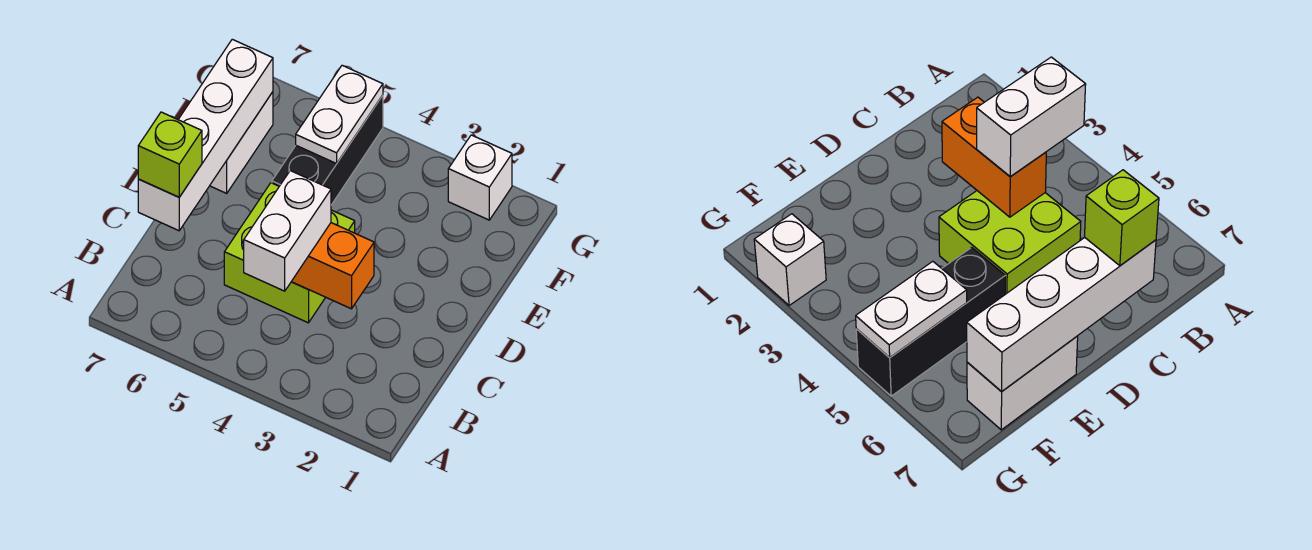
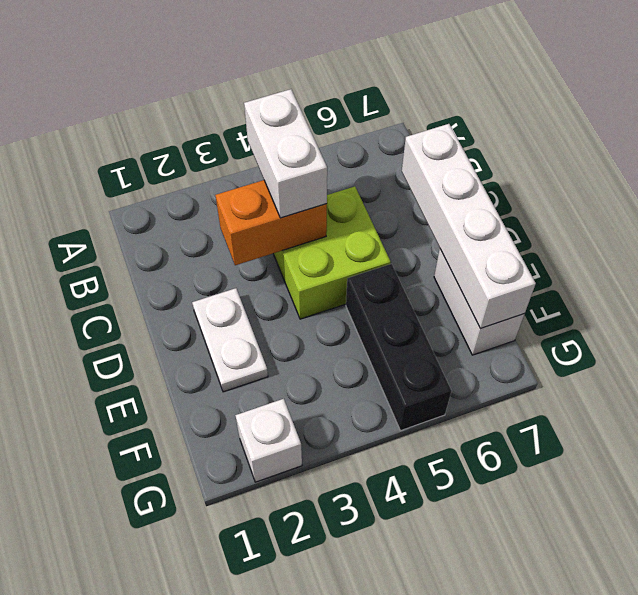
lime brick C7 level 3 -> none
white plate F5:G5 level 2 -> white plate D2:E2 level 1

